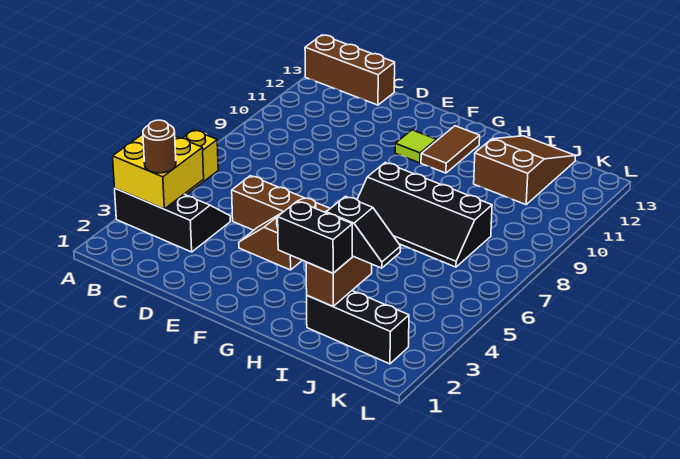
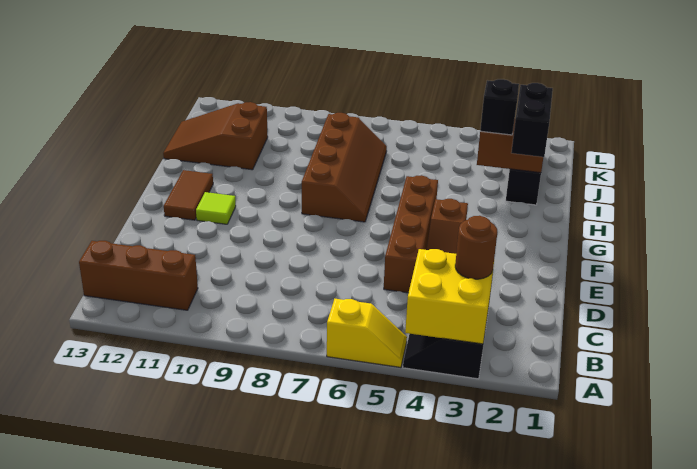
brown brick A13:C13 level 1 -> brown brick B11:B13 level 1
black slope G7:J8 level 1 top 8 -> brown slope G7:J8 level 1 top 8
brown tile G11:G12 level 1 -> brown tile F12:G12 level 1

